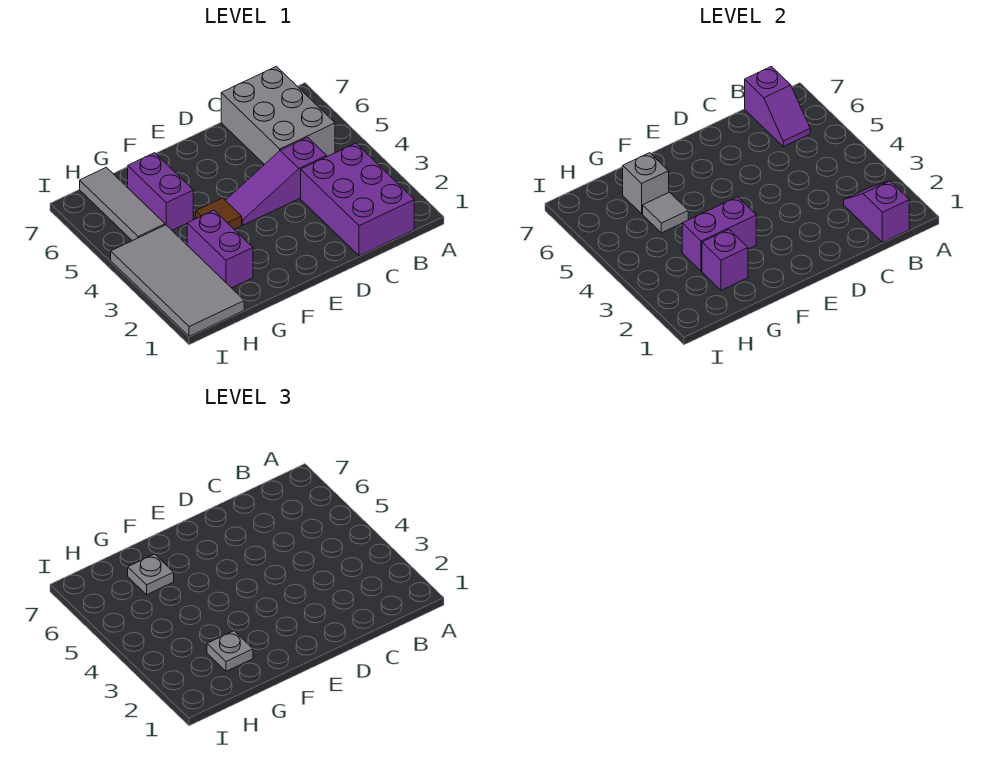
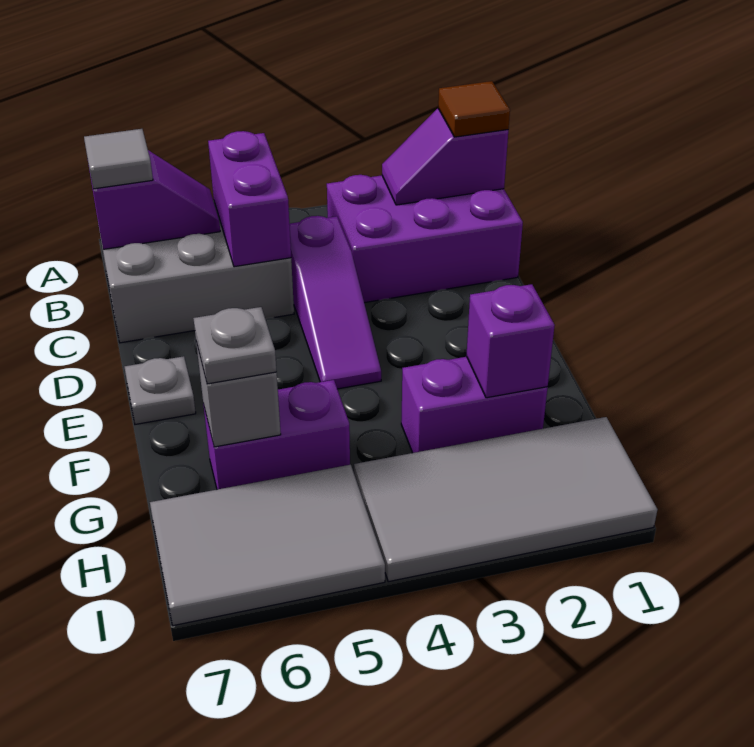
purple brick F3:G3 level 2 -> purple brick B5:C5 level 2
brown tile F4 level 1 -> brown tile B1 level 3
grey plate G2 level 3 -> grey plate E7 level 1
grey tile G5 level 2 -> grey tile B7 level 3
grey tile H5:H7 level 1 -> grey tile H5:I7 level 1

